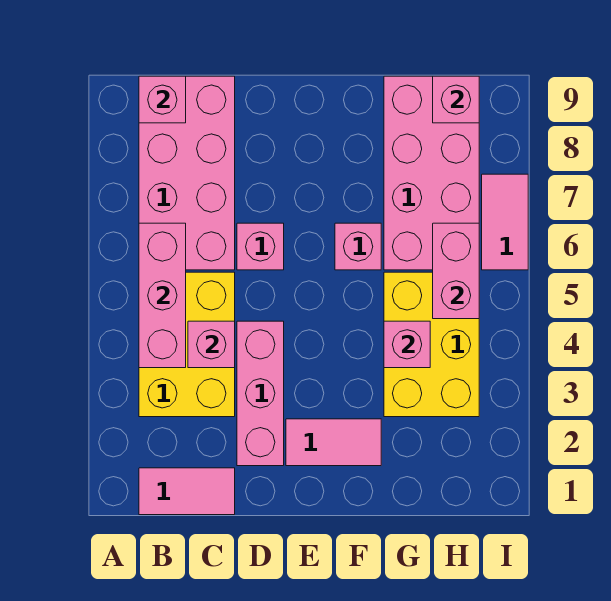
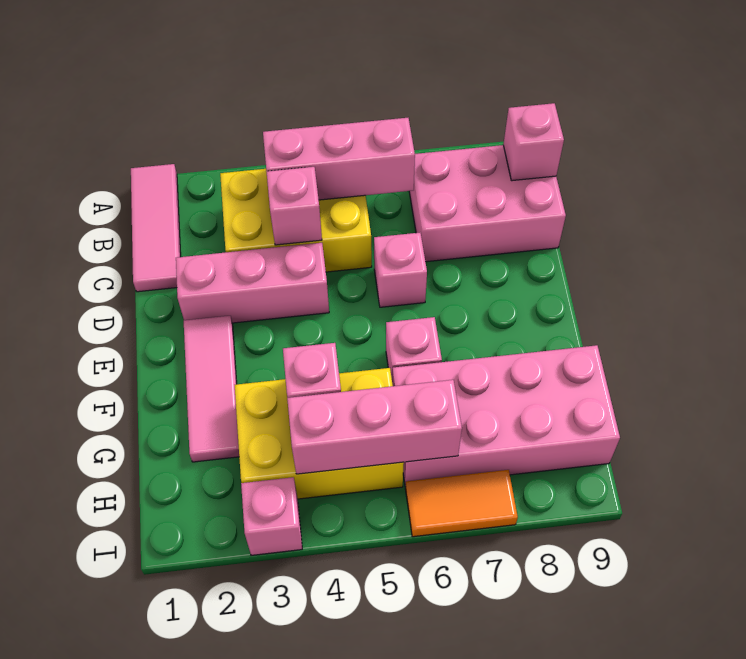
pink tile B1:C1 level 1 -> pink tile A1:C1 level 1
pink brick B6:C9 level 1 -> pink brick B7:C9 level 1
pink tile E2:F2 level 1 -> pink tile E2:G2 level 1
pink brick H5:H6 level 2 -> pink brick H4:H6 level 2
pink brick H9 level 2 -> pink brick I3 level 1
pink tile I6:I7 level 1 -> orange tile I6:I7 level 1

